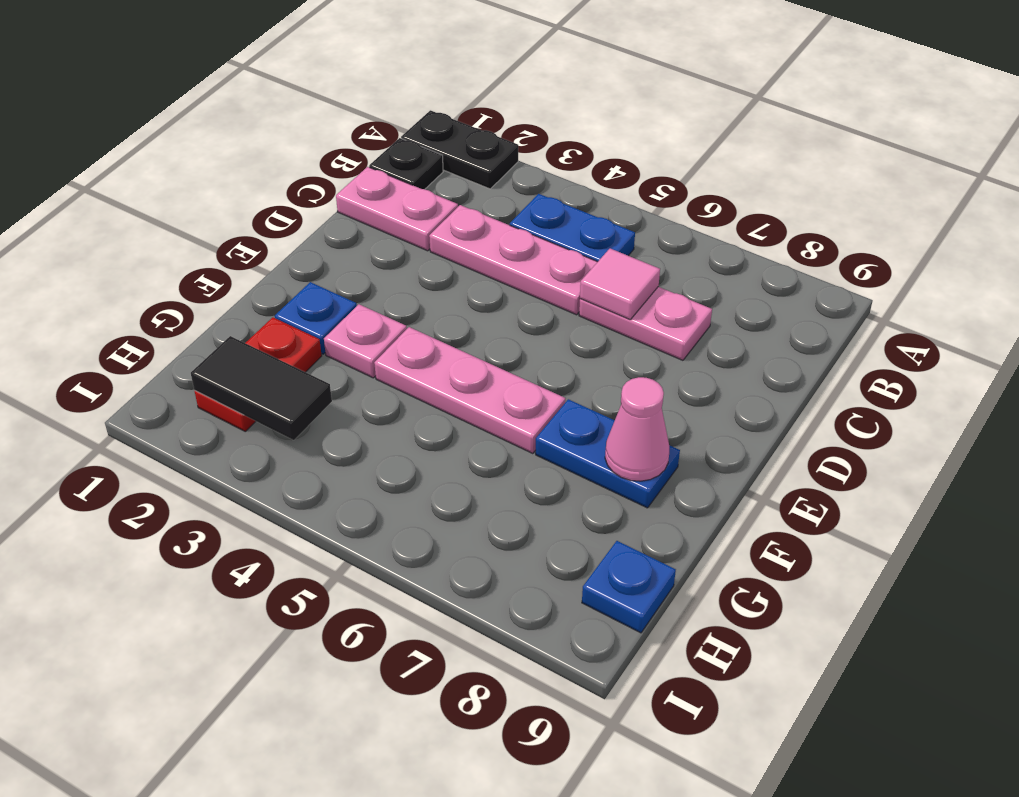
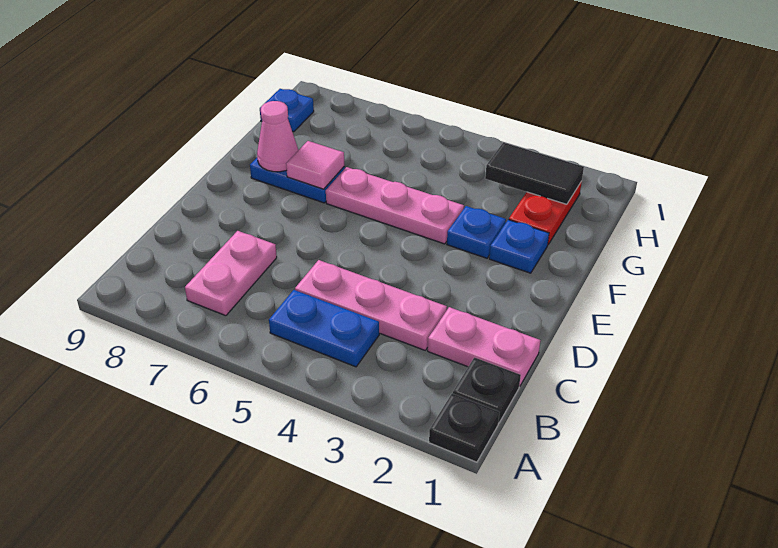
black plate A1:A2 level 1 -> black plate A1 level 1
pink plate C6:C7 level 1 -> pink plate B7:C7 level 1
pink tile C6 level 2 -> pink tile F7 level 2
pink plate F3 level 1 -> blue plate F3 level 1

